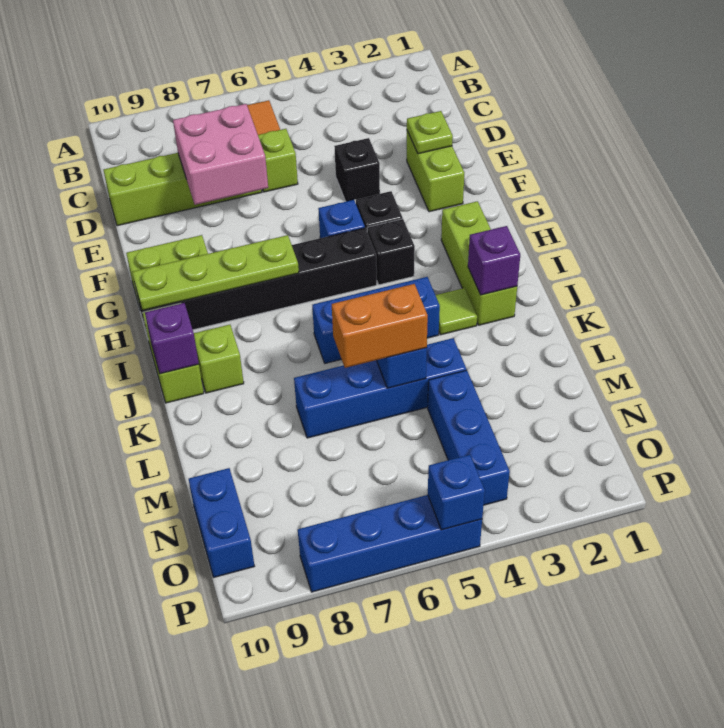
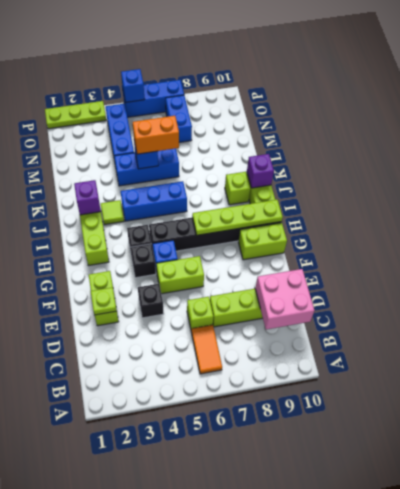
pink brick D7:E8 level 2 -> pink brick C9:D10 level 2
none -> lime brick F5:F6 level 1
blue brick L4:L7 level 1 -> blue brick L4:L6 level 1
blue brick N10:O10 level 1 -> blue brick N7:O7 level 1
none -> lime plate P1:P3 level 1
blue brick P5:P8 level 1 -> blue brick P5:P7 level 1

